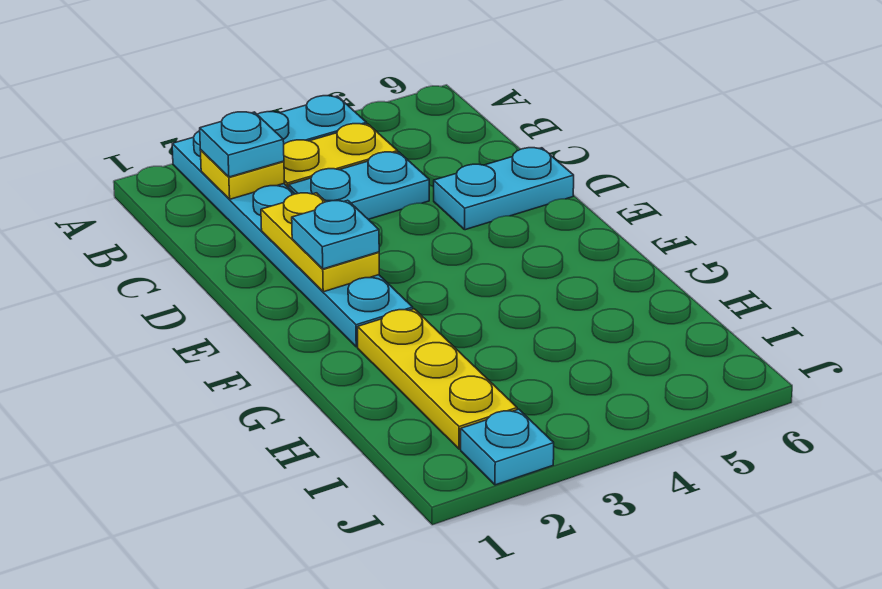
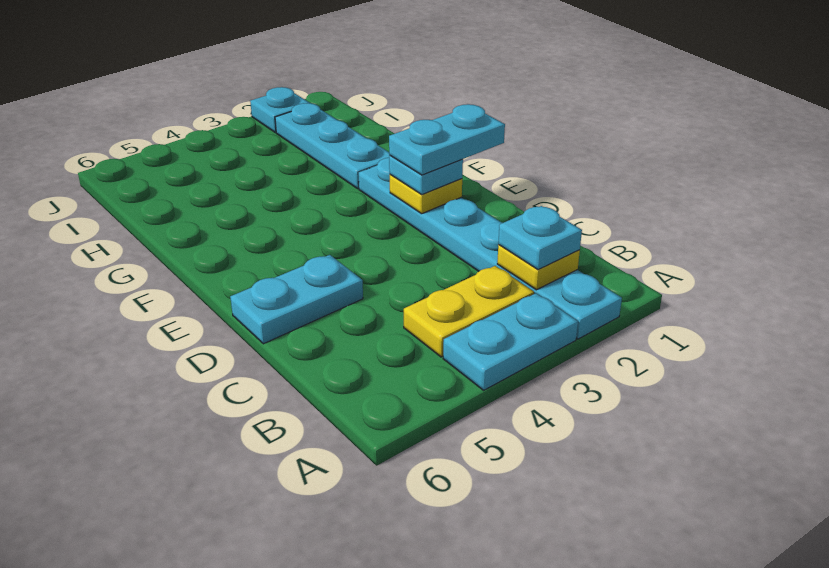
cyan plate C3:C4 level 1 -> cyan plate E1:E2 level 4
yellow plate D2:E2 level 2 -> yellow plate E2 level 2
yellow plate G2:I2 level 1 -> cyan plate G2:I2 level 1

